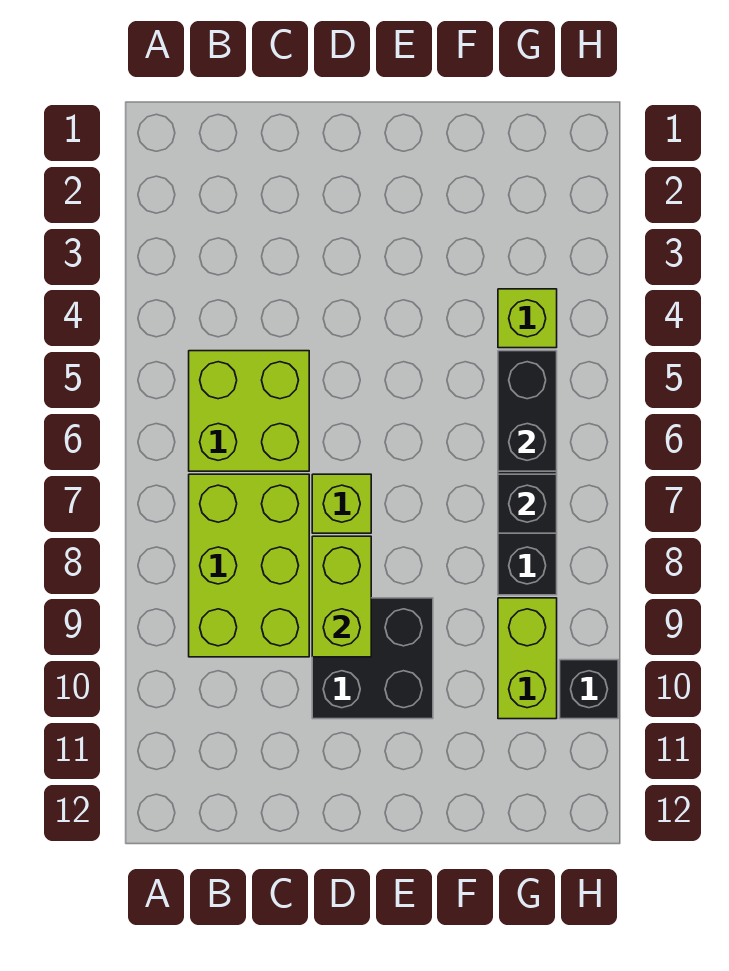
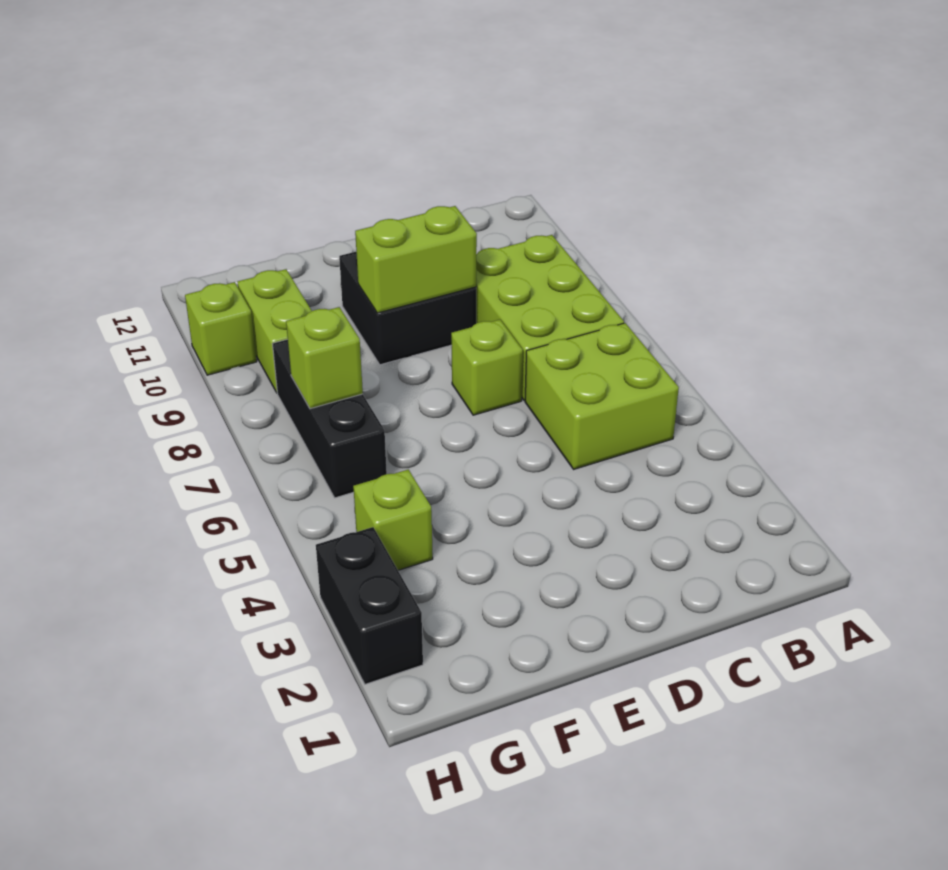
lime brick D8:D9 level 2 -> lime brick D9:E9 level 2
black brick G5:G6 level 2 -> black brick H2:H3 level 1
black brick G7 level 2 -> lime brick G7 level 2
black brick H10 level 1 -> lime brick H10 level 1

